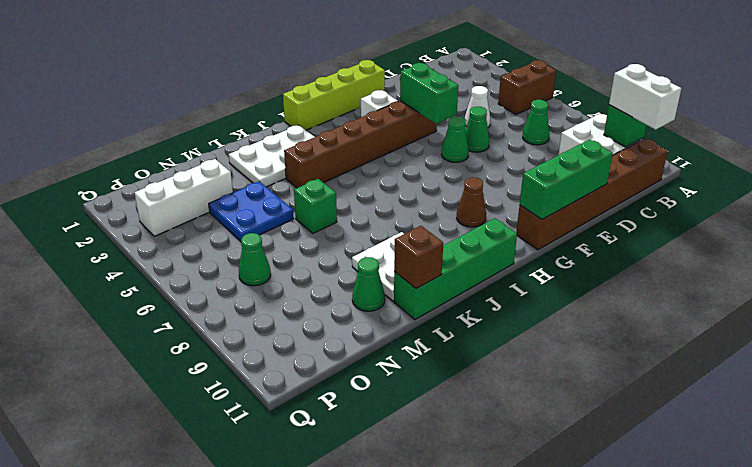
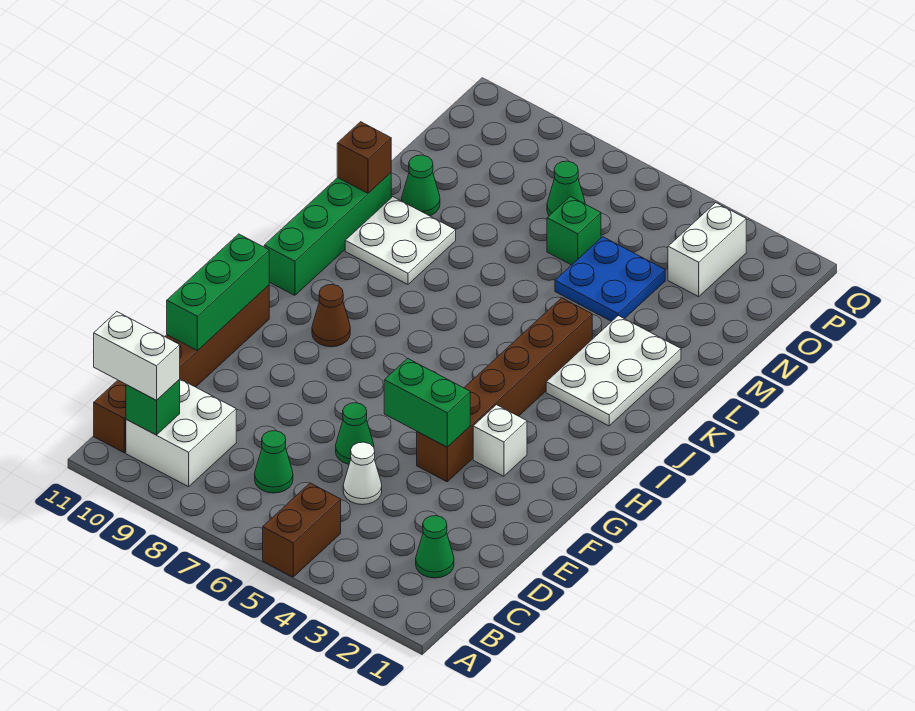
lime brick F1:I1 level 1 -> none
green cone F6 level 1 -> green cone C2 level 1
green brick L6 level 1 -> green brick N6 level 1
white brick N3:P3 level 1 -> white brick O3:P3 level 1

